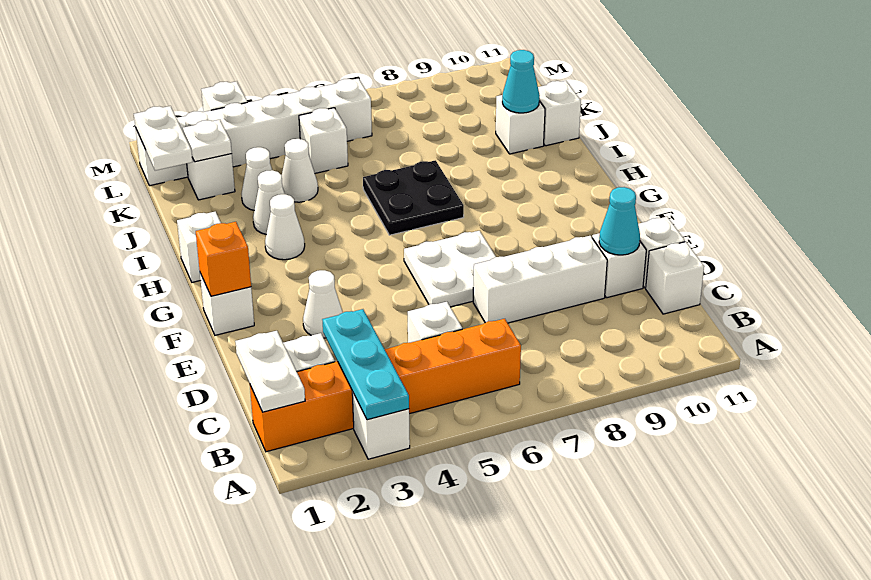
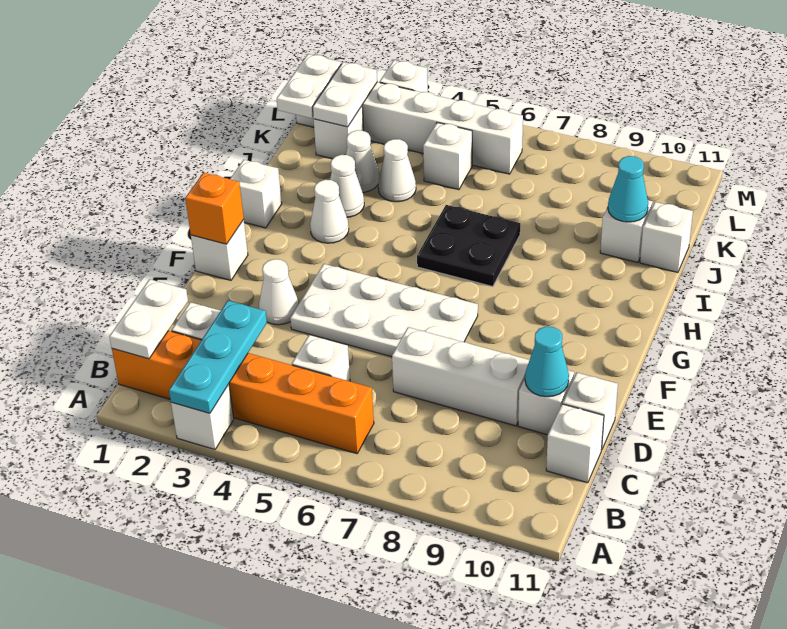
white plate E6:F7 level 1 -> white plate E4:F7 level 1
white plate K2 level 2 -> white plate K2:L2 level 2

